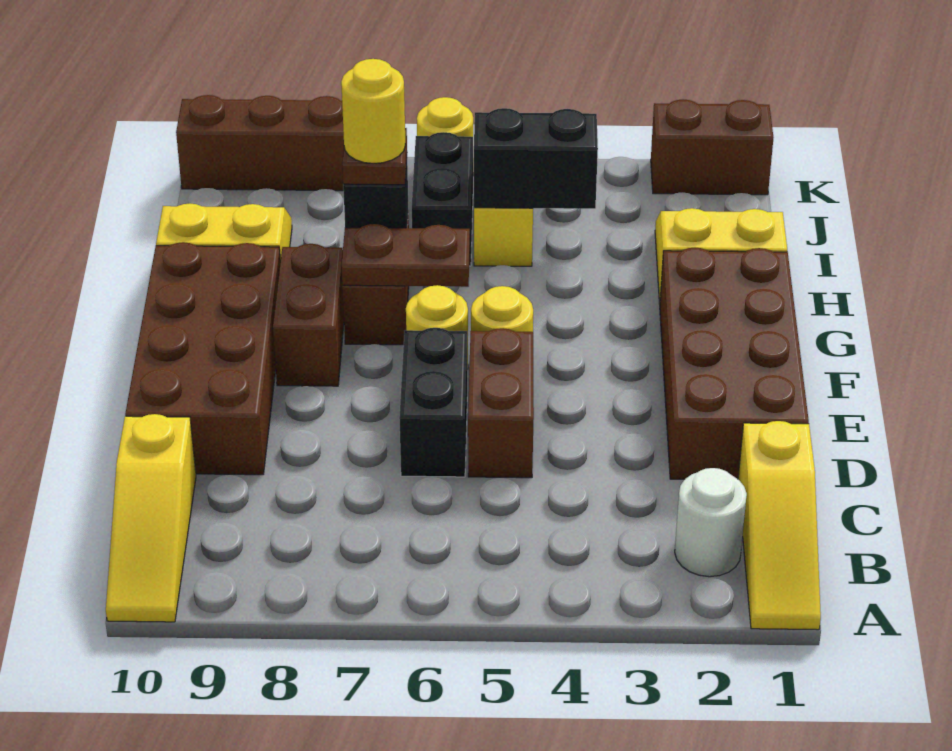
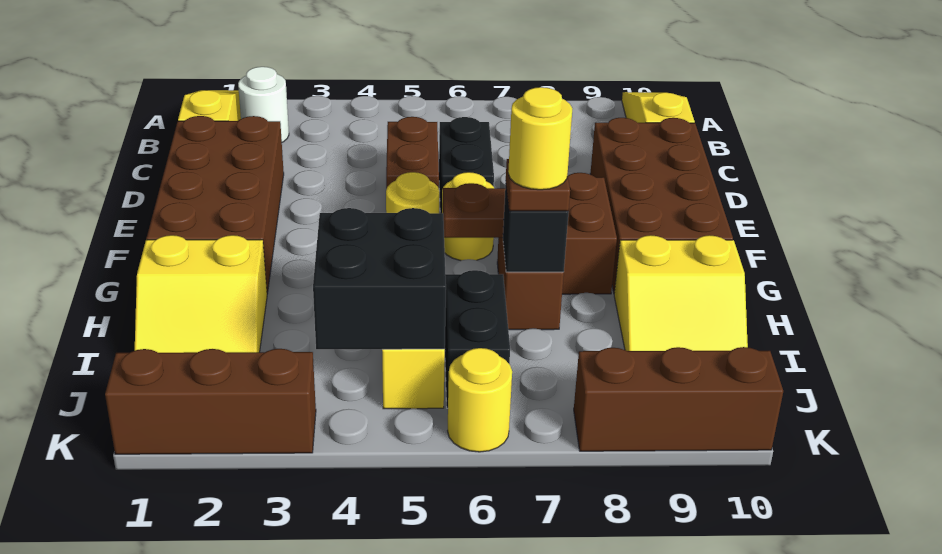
black brick I4:I5 level 2 -> black brick I4:J5 level 2
brown brick K1:K2 level 1 -> brown brick K1:K3 level 1

